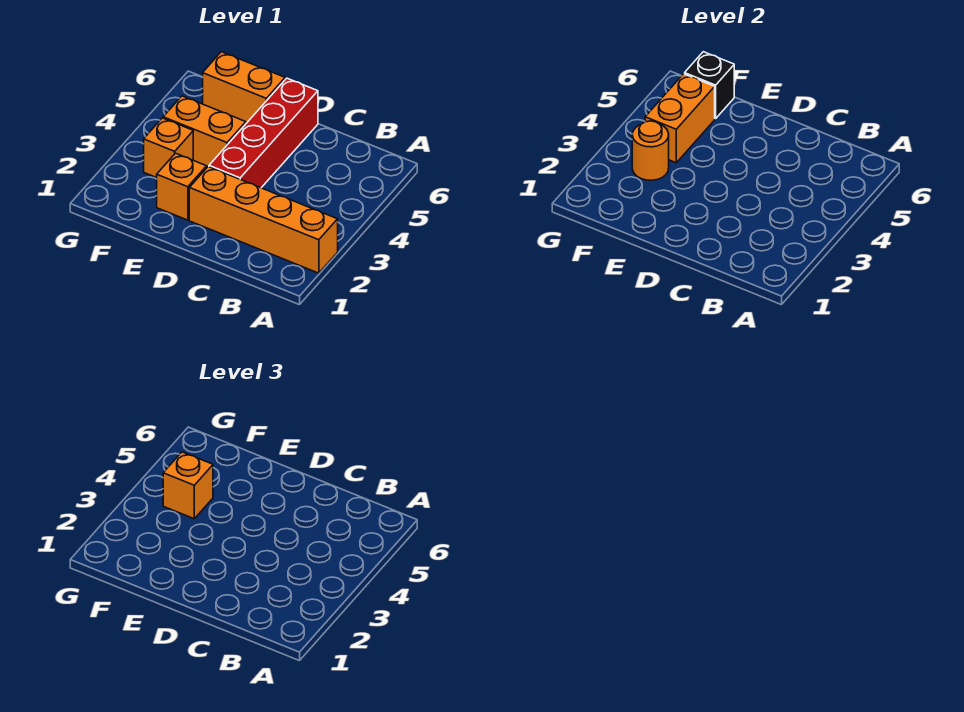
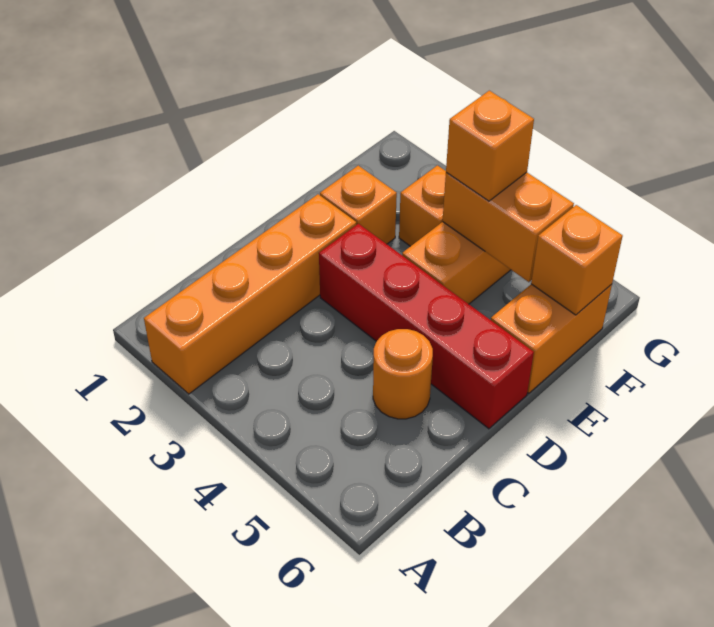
orange round brick F3 level 2 -> orange round brick C5 level 1
black brick F6 level 2 -> orange brick F6 level 2

